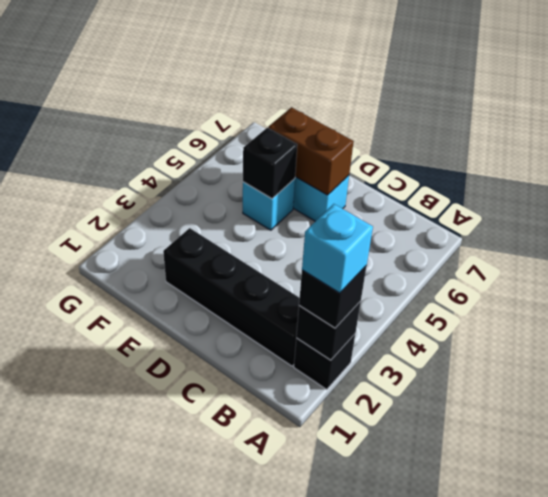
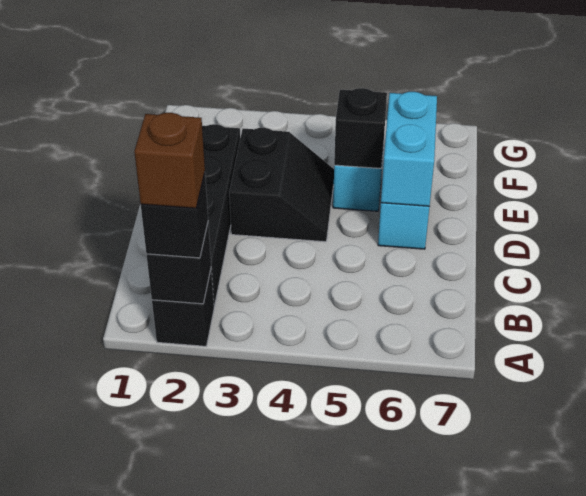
cyan brick A2 level 4 -> brown brick A2 level 4
none -> black slope D3:E4 level 1 top 3
brown brick D6:E6 level 2 -> cyan brick D6:E6 level 2

